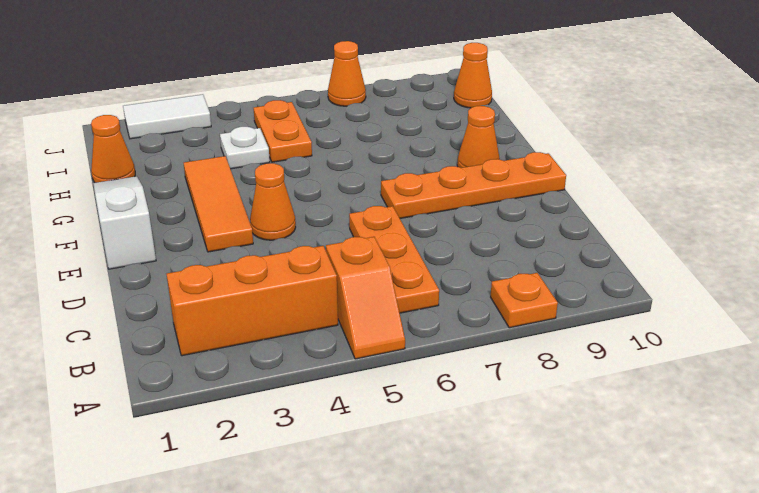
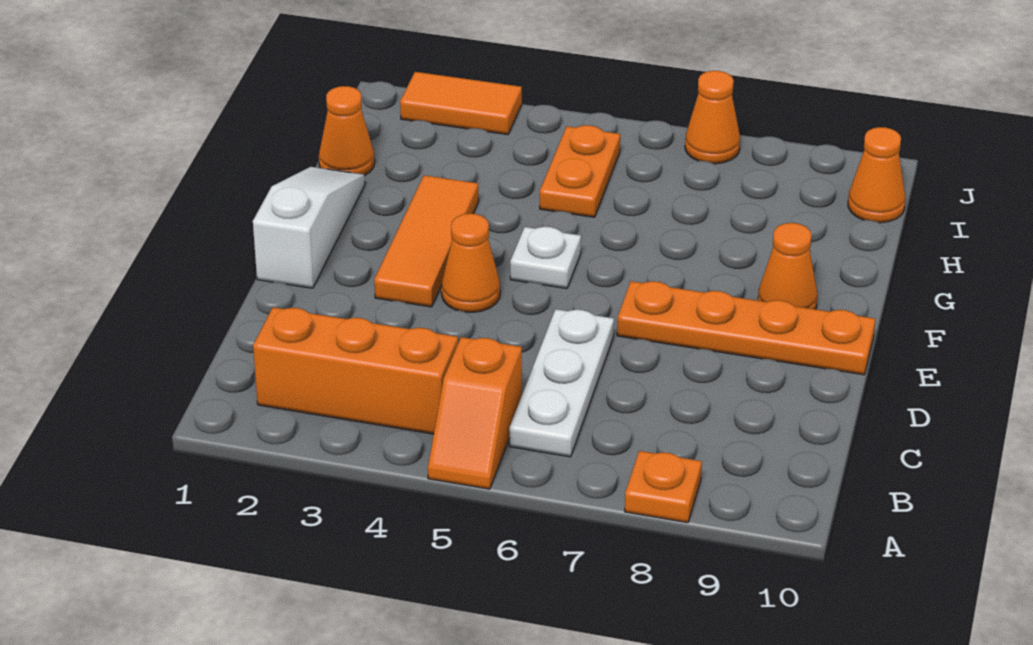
orange plate B6:D6 level 1 -> white plate B6:D6 level 1
white plate H4 level 1 -> white plate F5 level 1
white tile J2:J3 level 1 -> orange tile J2:J3 level 1

